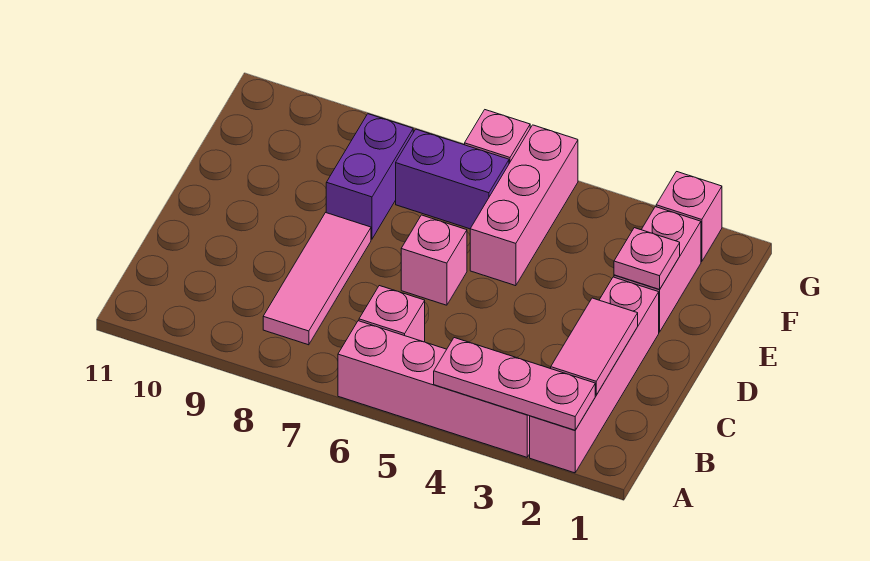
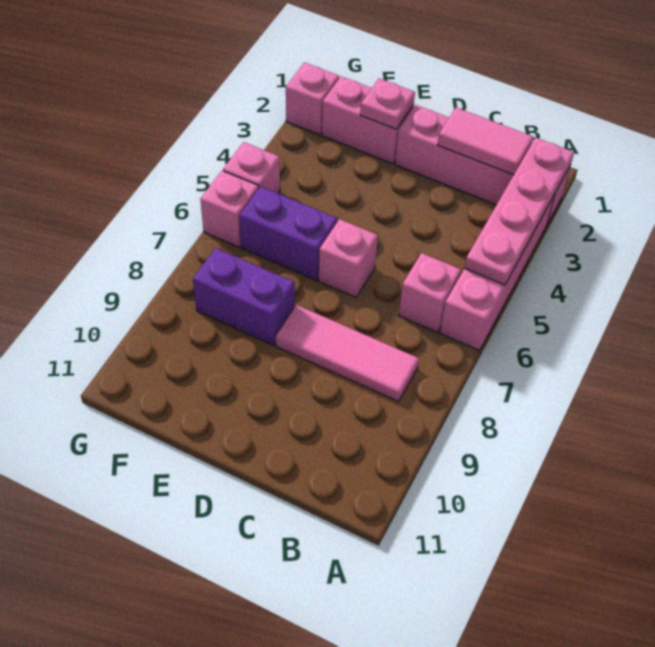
pink plate A2:A4 level 2 -> pink plate A2:A5 level 2
pink brick E5:G5 level 1 -> pink brick G5 level 1
purple brick F6:F7 level 1 -> purple brick E6:F6 level 1

